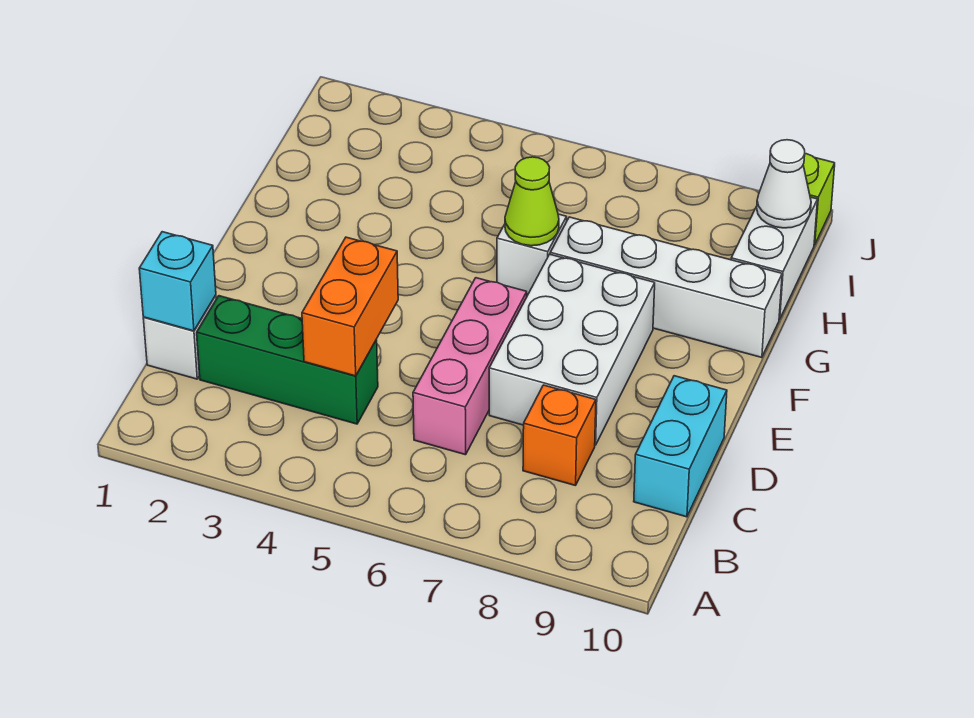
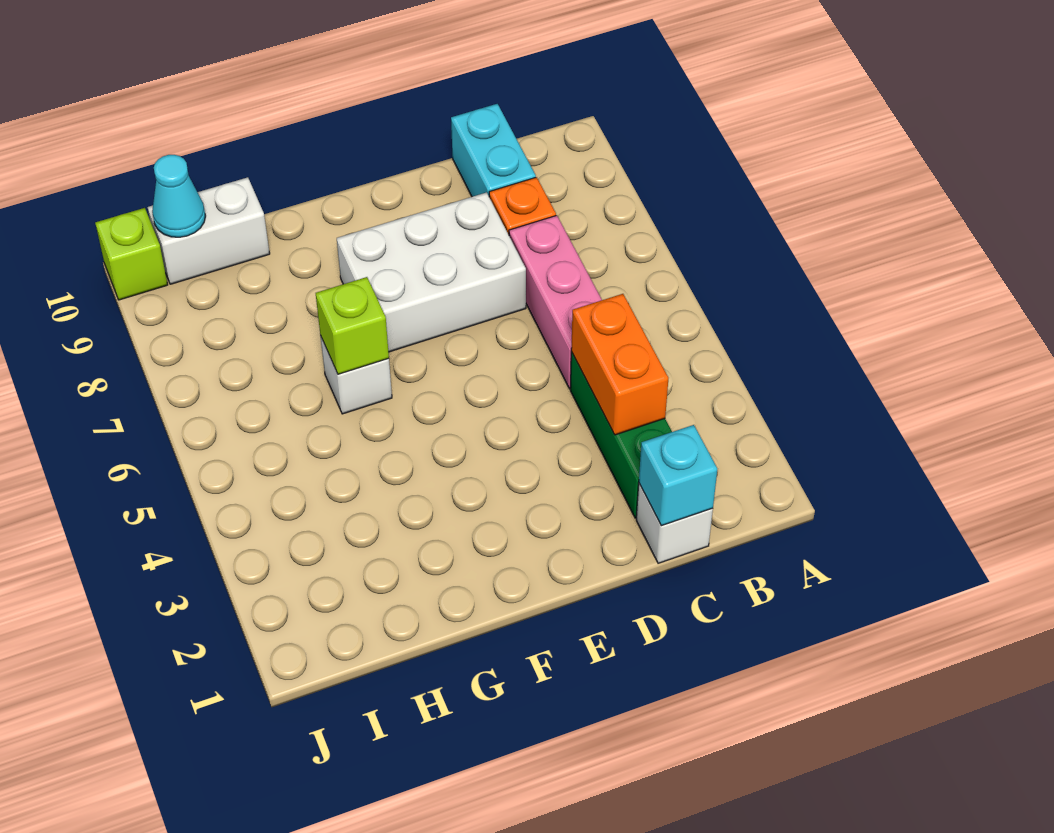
orange brick C4:D4 level 2 -> orange brick C3:C4 level 2
pink brick C6:E6 level 1 -> pink brick C5:C7 level 1
cyan brick C10:D10 level 1 -> cyan brick C9:C10 level 1
lime cone G6 level 2 -> lime brick G6 level 2
white brick G7:G10 level 1 -> none
white cone I10 level 2 -> cyan cone I10 level 2

